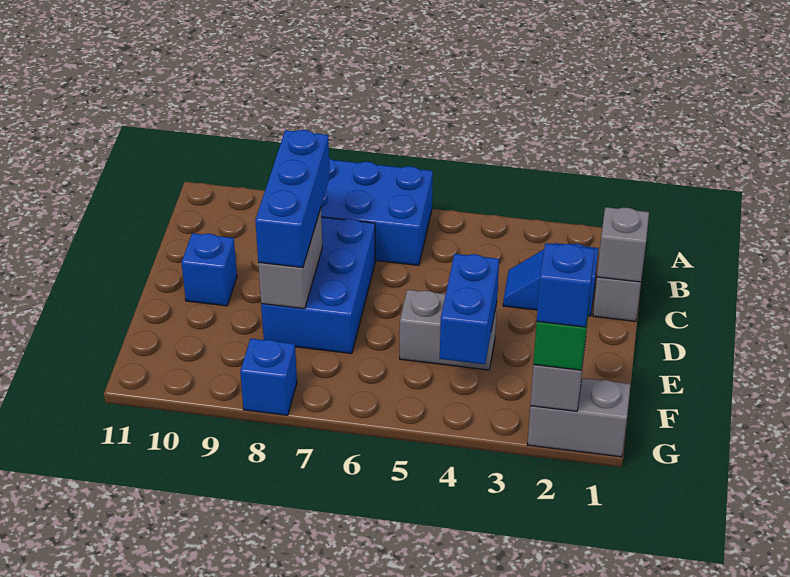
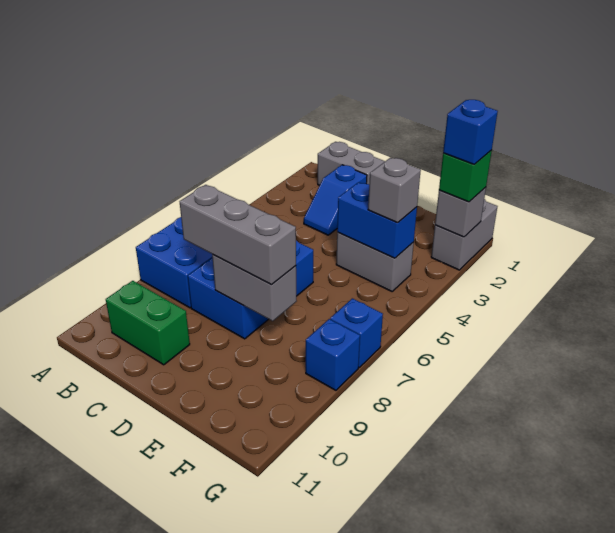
none -> green brick B10:C10 level 1
grey brick C1 level 2 -> grey brick F4 level 3
blue brick C7:E8 level 1 -> blue brick C6:D8 level 1
blue brick C8:E8 level 3 -> grey brick C8:E8 level 3
blue brick D10 level 1 -> blue brick G7 level 1
grey brick E4:E5 level 1 -> grey brick E4:F4 level 1

